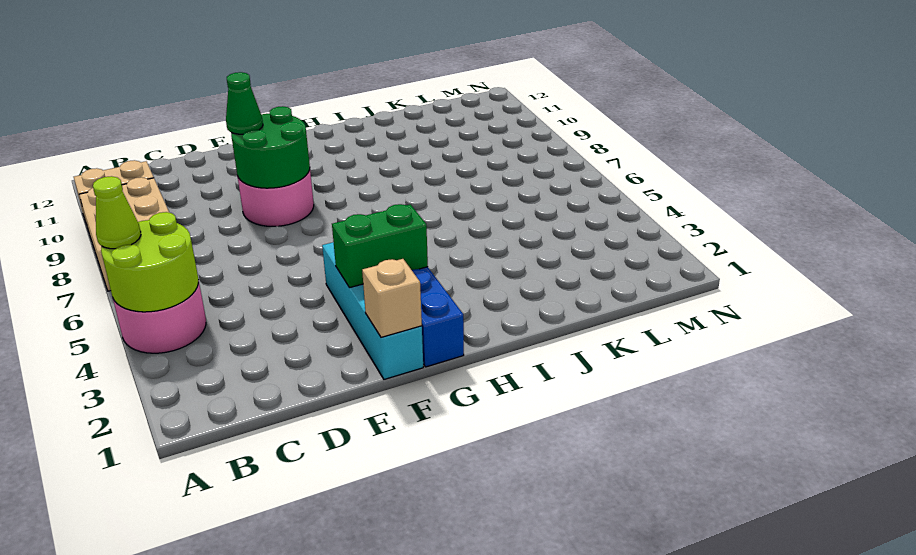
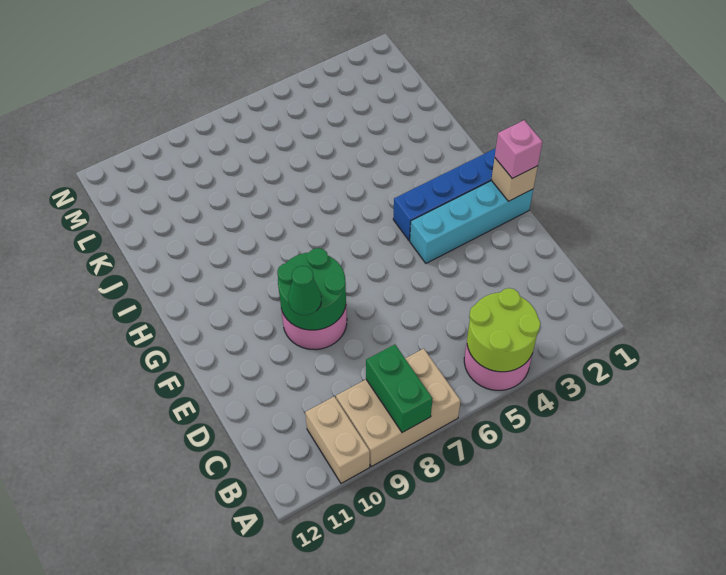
lime cone A5 level 3 -> none
none -> pink brick F1 level 3
green brick F3:G3 level 2 -> green brick A8:B8 level 2

